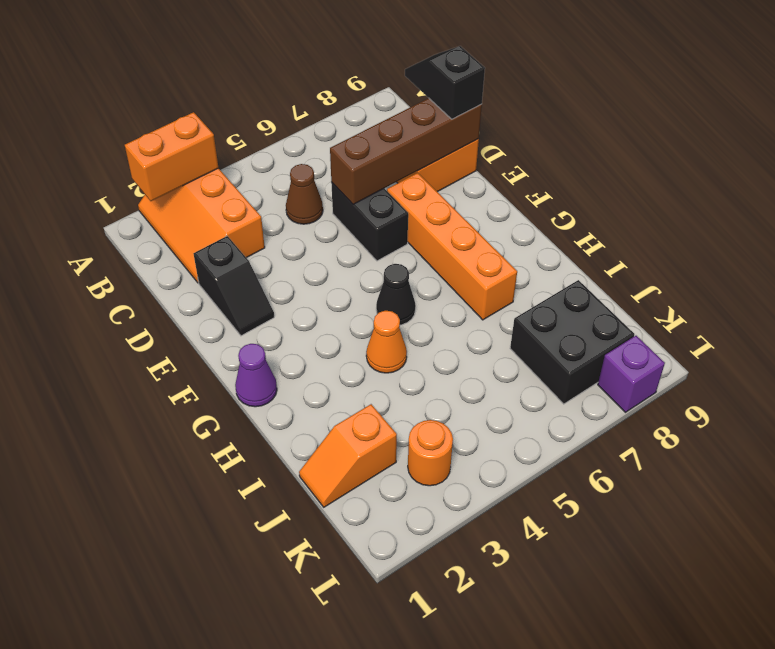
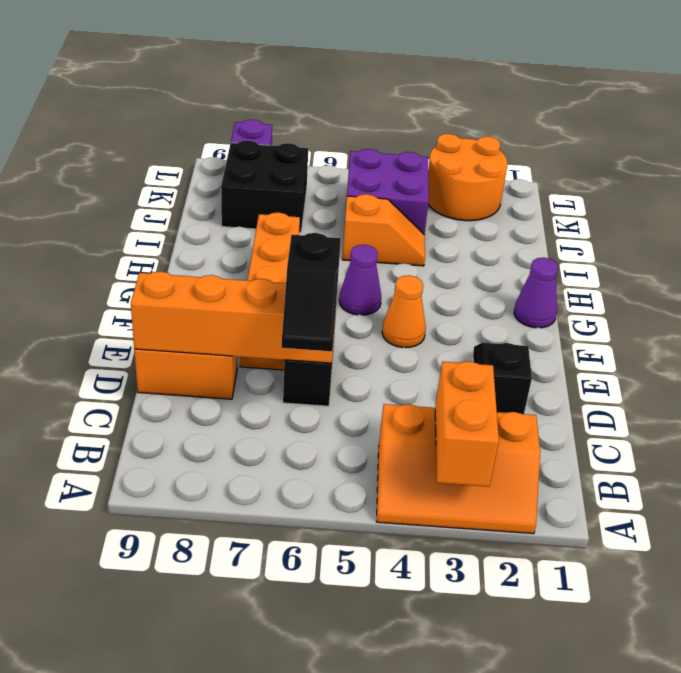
orange slope A2:C3 level 1 top 3 -> orange slope A2:B4 level 1 top B
orange brick A2:A3 level 2 -> orange brick A3:B3 level 2
brown cone C5 level 1 -> none
black slope C9:D9 level 3 top D -> black slope C6:D6 level 3 top D
brown brick D6:D9 level 2 -> orange brick D6:D9 level 2
black cone G5 level 1 -> purple cone G5 level 1
orange cone H4 level 1 -> orange cone F4 level 1
orange slope J1:J2 level 1 top 2 -> orange slope I4:I5 level 1 top 5
none -> purple brick J4:K5 level 1
orange round brick K3 level 1 -> orange round brick K2:L3 level 1

